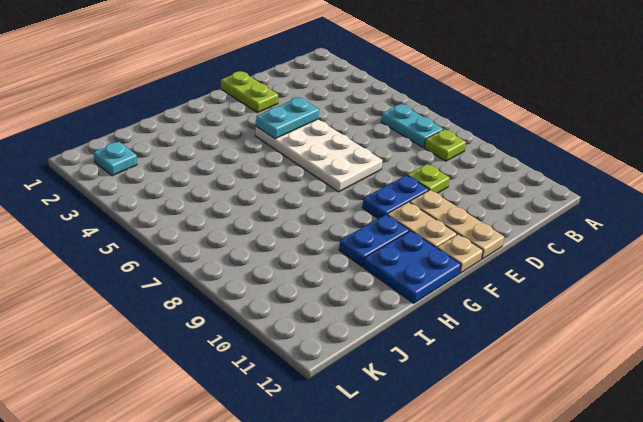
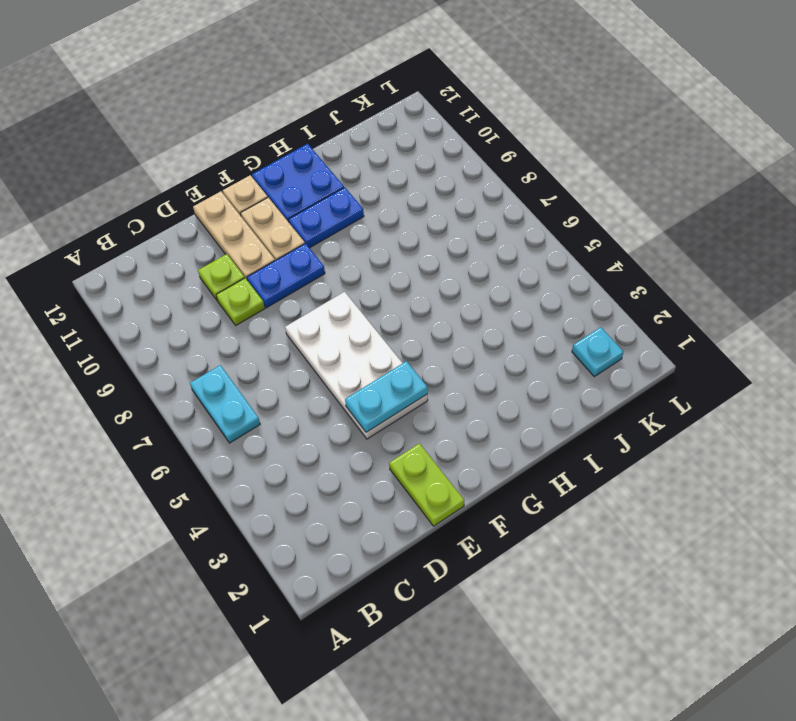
lime plate B8 level 1 -> lime plate D10 level 1

